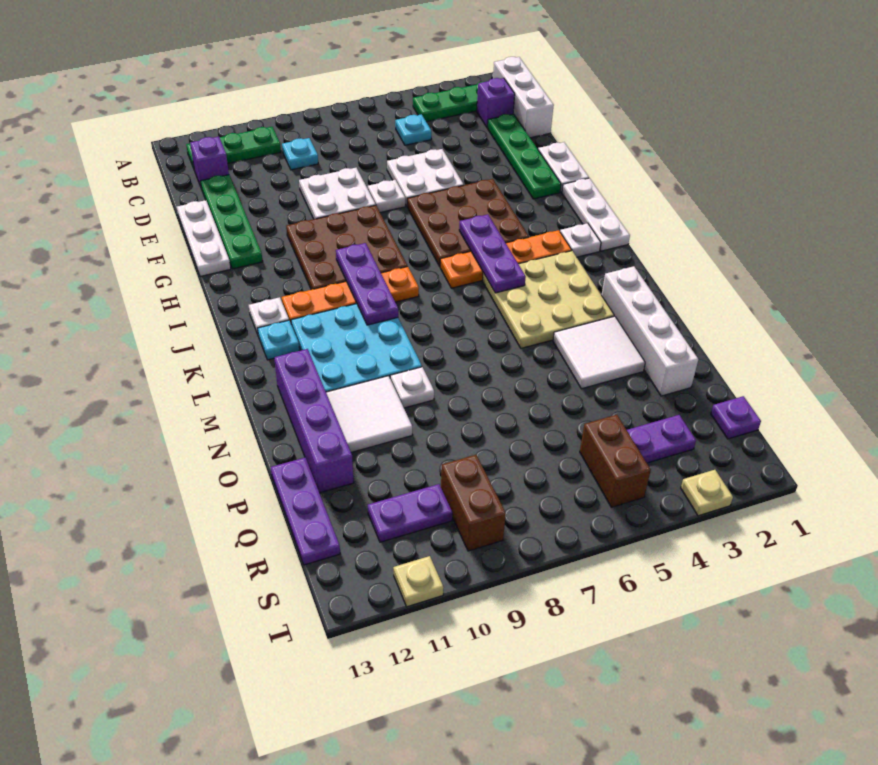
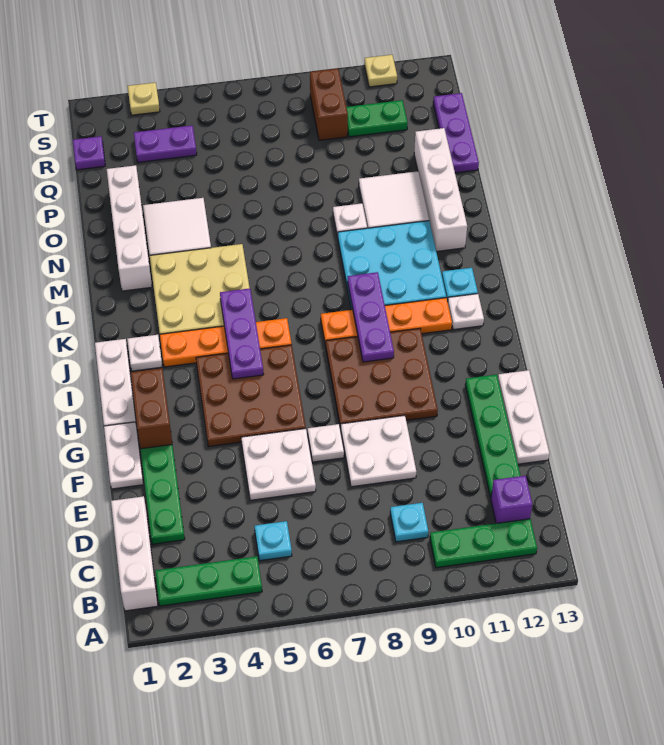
purple brick C2 level 1 -> none
purple brick M12:P12 level 1 -> white brick M12:P12 level 1
brown brick R5:S5 level 1 -> brown brick G2:H2 level 2
purple plate R10:R11 level 1 -> green plate R10:R11 level 1

